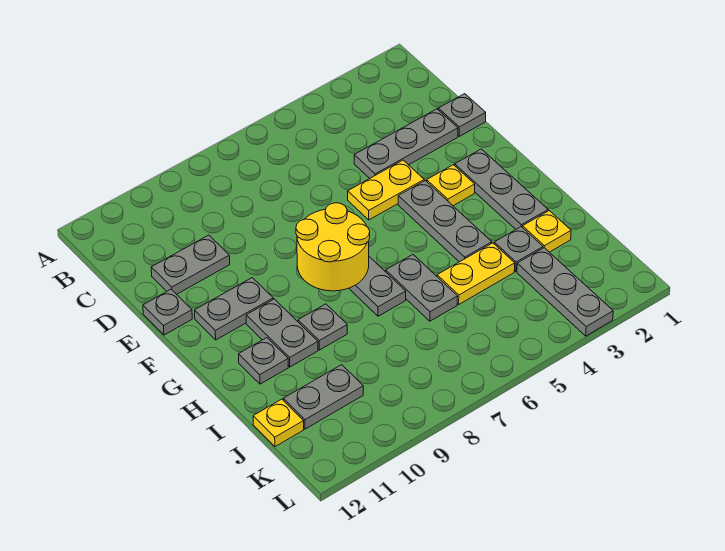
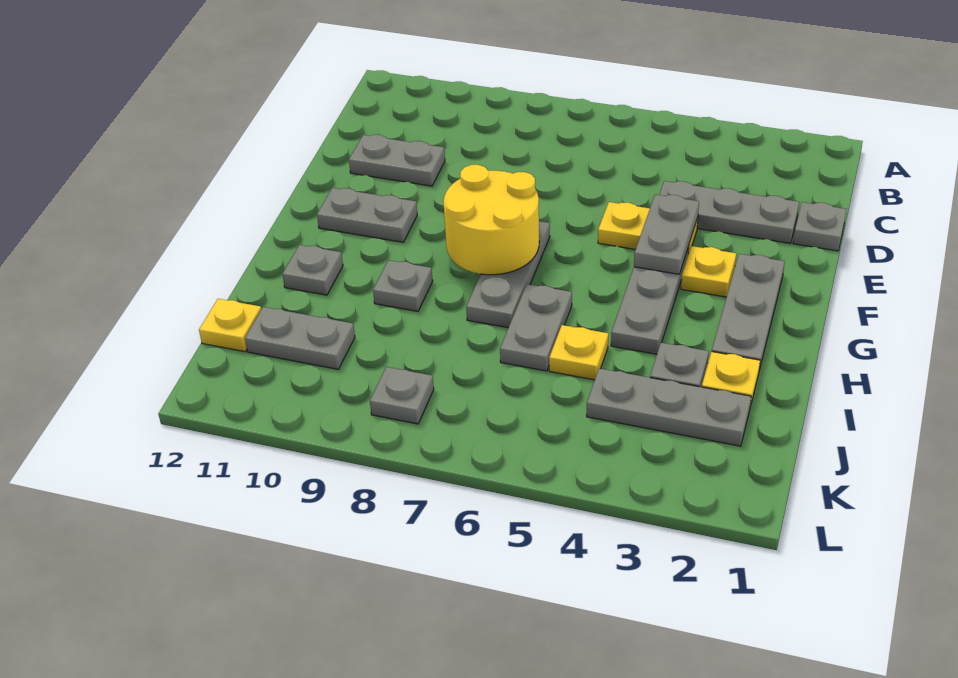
grey plate E12 level 1 -> grey plate K8 level 1
grey plate G10:H10 level 1 -> grey plate E4:F4 level 2
yellow plate I4:I5 level 1 -> yellow plate I5 level 1
grey plate J3:L3 level 1 -> grey plate J2:J4 level 1

